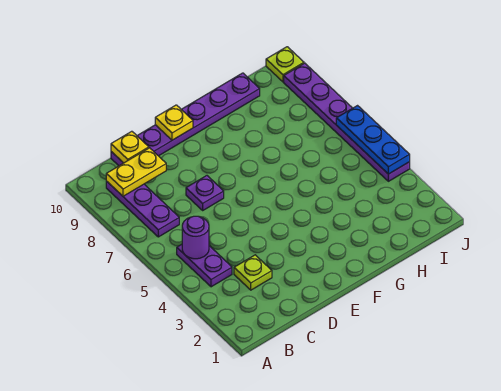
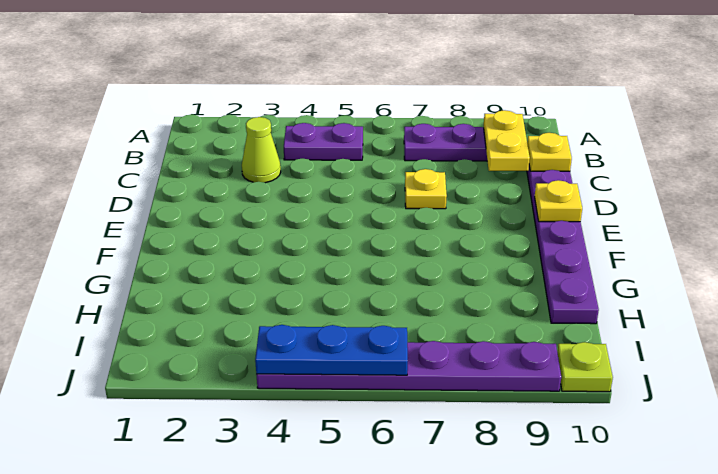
purple round brick B5 level 2 -> none
lime plate C3 level 1 -> lime cone C3 level 1
purple plate D7 level 1 -> yellow plate D7 level 1

